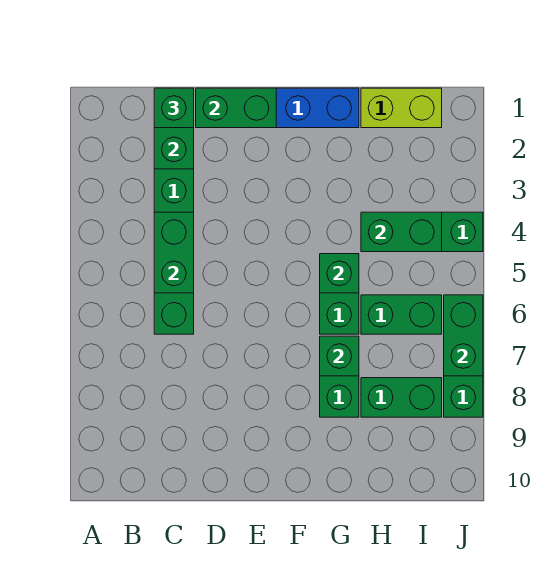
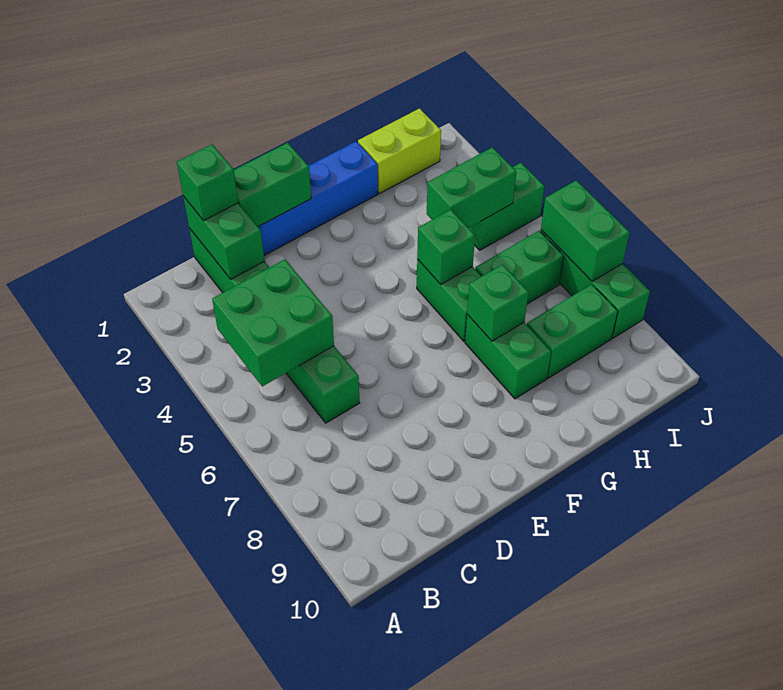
green brick C4:C5 level 2 -> green brick B4:C5 level 2

